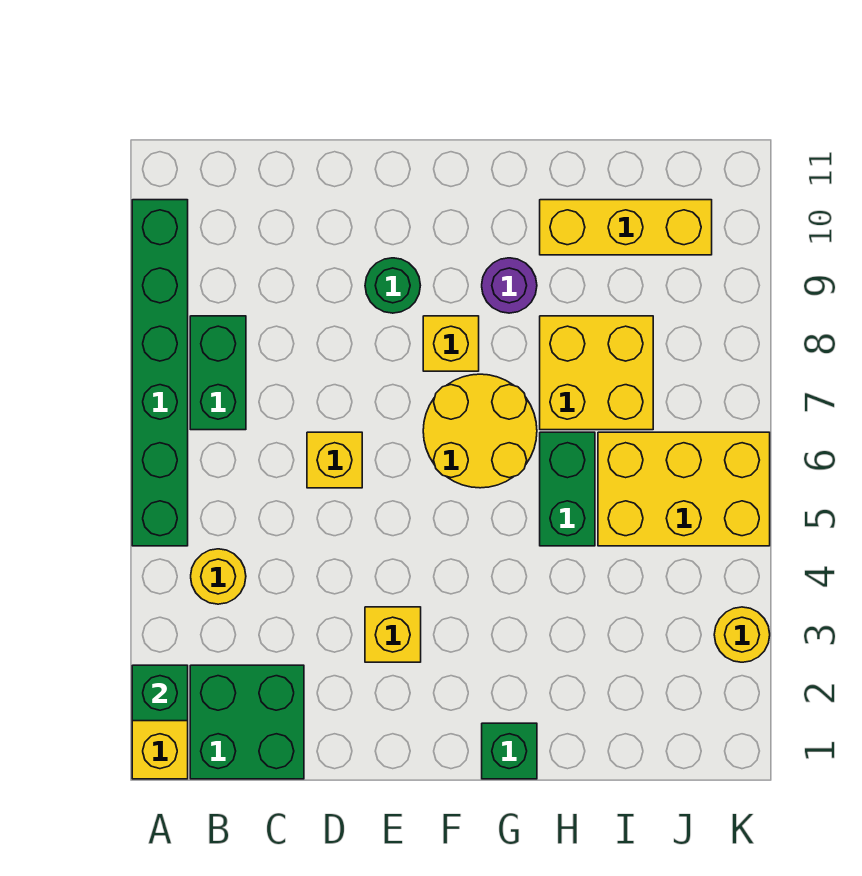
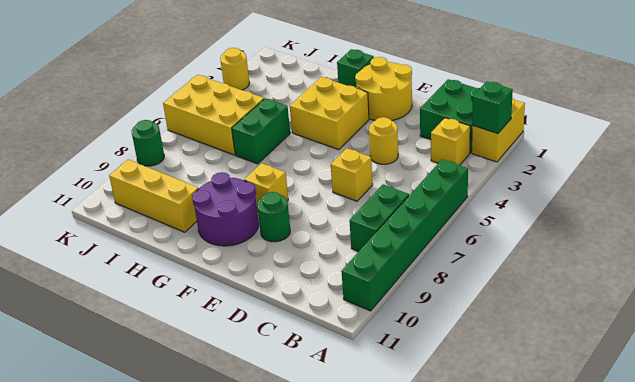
yellow round brick B4 level 1 -> yellow round brick D4 level 1
yellow brick E3 level 1 -> yellow brick B3 level 1
yellow round brick F6:G7 level 1 -> yellow round brick E1:F2 level 1
purple round brick G9 level 1 -> purple round brick F9:G10 level 1
yellow brick H7:I8 level 1 -> yellow brick F3:G4 level 1
none -> green round brick K8 level 1

